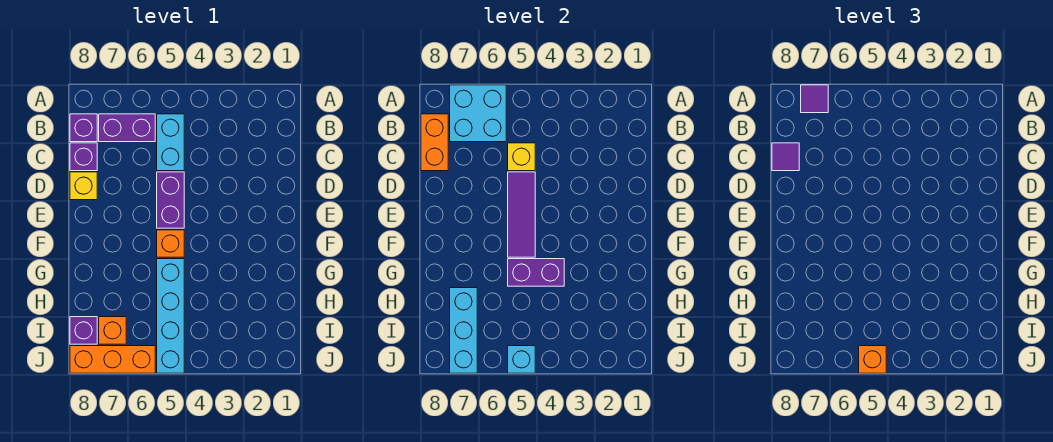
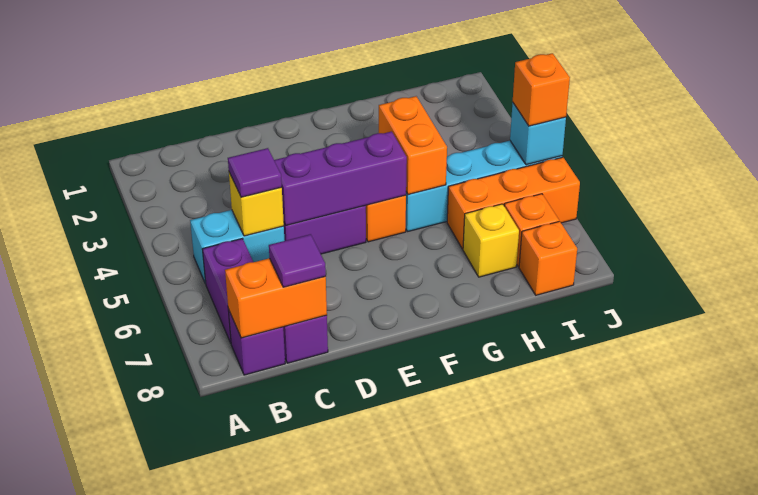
cyan brick A6:B7 level 2 -> none
purple tile A7 level 3 -> purple tile C5 level 3
purple tile D5:F5 level 2 -> purple brick D5:F5 level 2
yellow brick D8 level 1 -> yellow brick H7 level 1
purple brick G4:G5 level 2 -> orange brick G4:G5 level 2
cyan brick H7:J7 level 2 -> none
purple brick I8 level 1 -> orange brick I8 level 1
orange brick J6:J8 level 1 -> orange brick H6:J6 level 1

